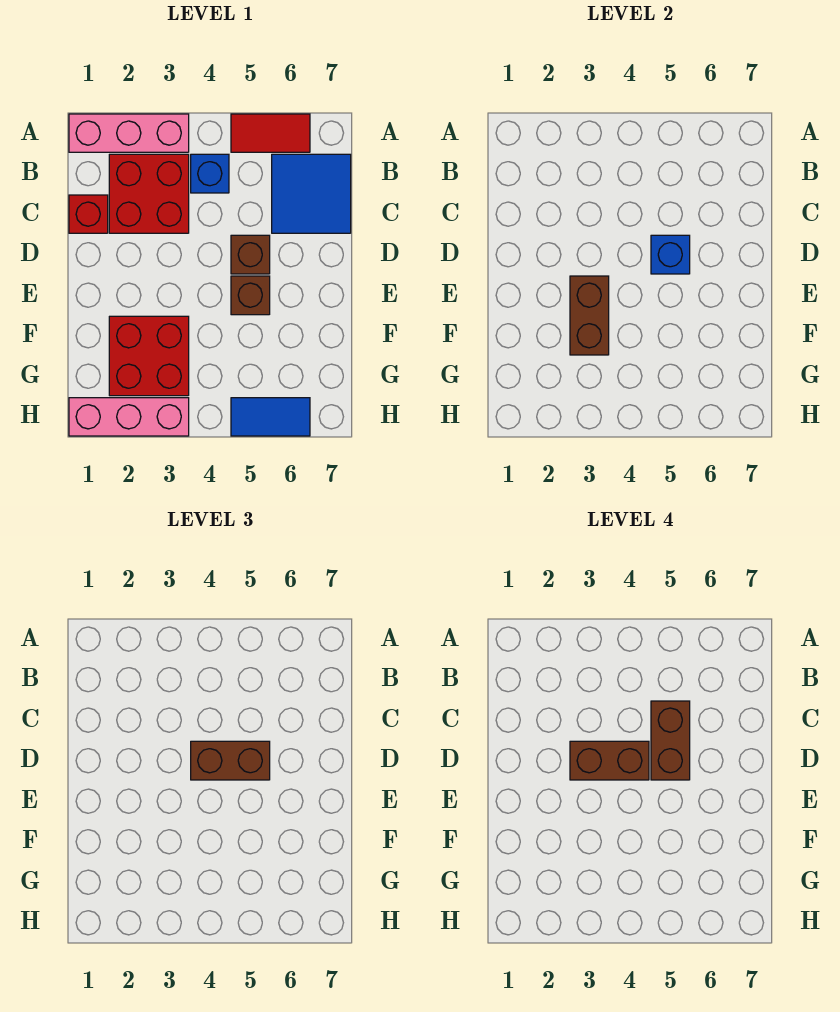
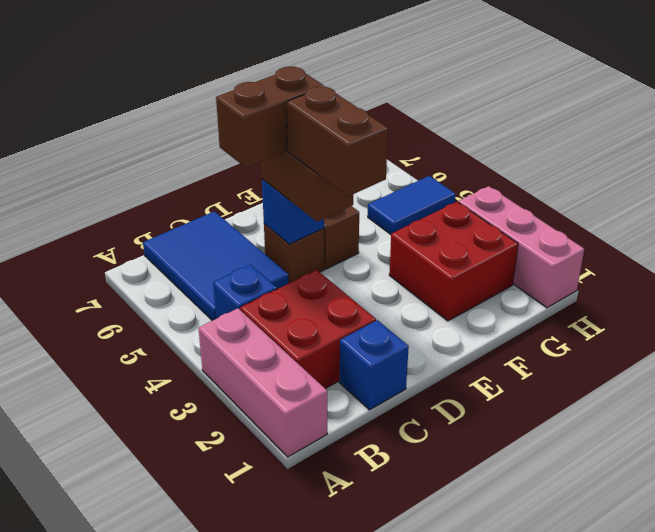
red tile A5:A6 level 1 -> none
blue tile B6:C7 level 1 -> blue tile B5:C7 level 1
red brick C1 level 1 -> blue brick C1 level 1
brown brick E3:F3 level 2 -> none
blue tile H5:H6 level 1 -> blue tile G5:H5 level 1

